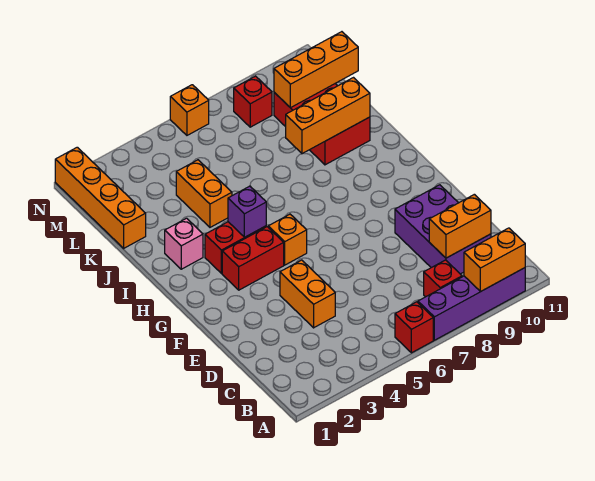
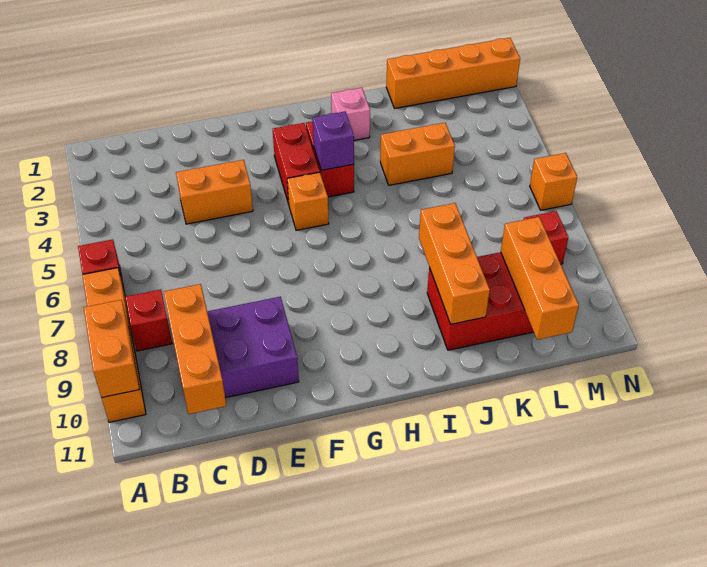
purple brick A7:A10 level 1 -> orange brick A7:A10 level 1
orange brick C9:C10 level 2 -> orange brick C9:C11 level 2

